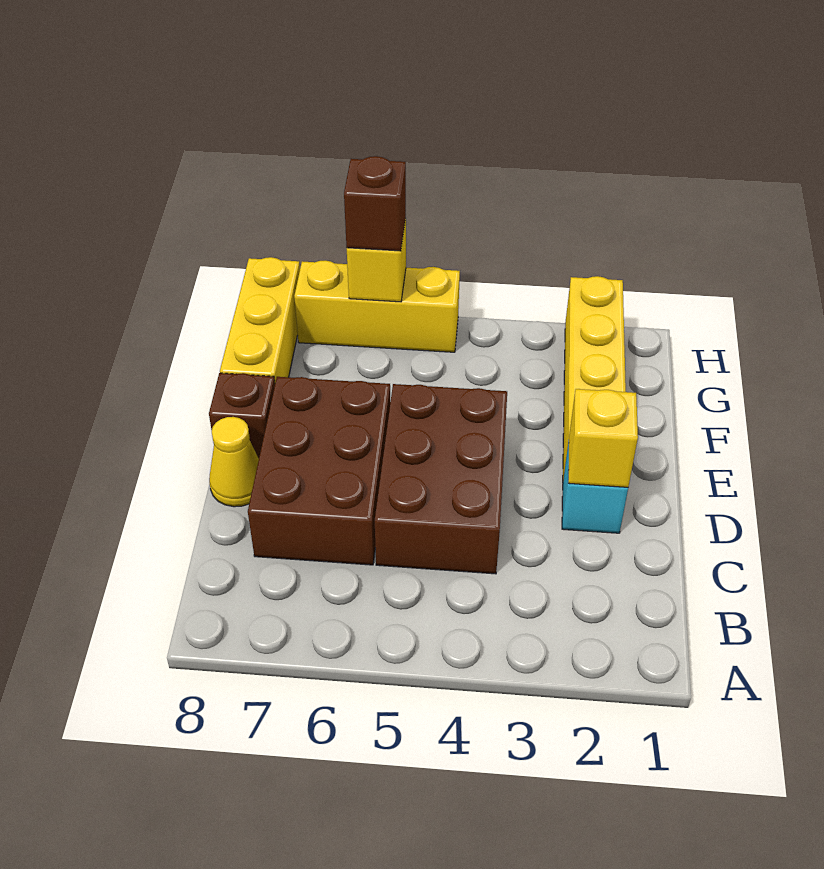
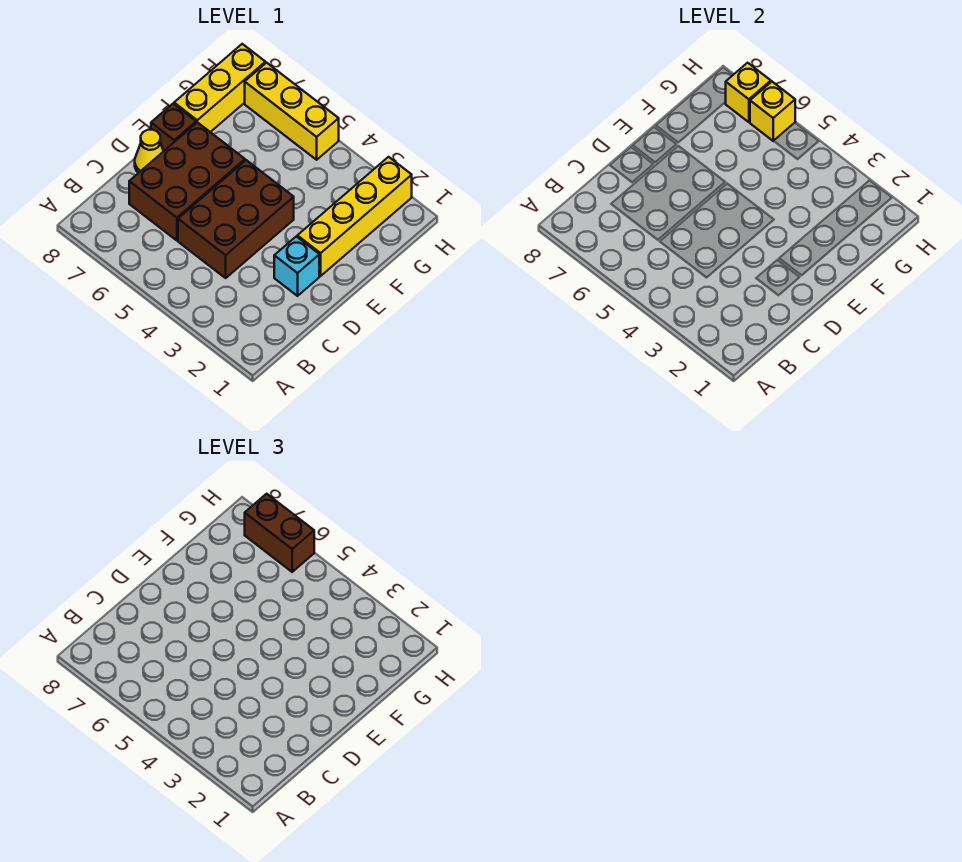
yellow brick D2 level 2 -> yellow brick H7 level 2
brown brick H6 level 3 -> brown brick H6:H7 level 3

